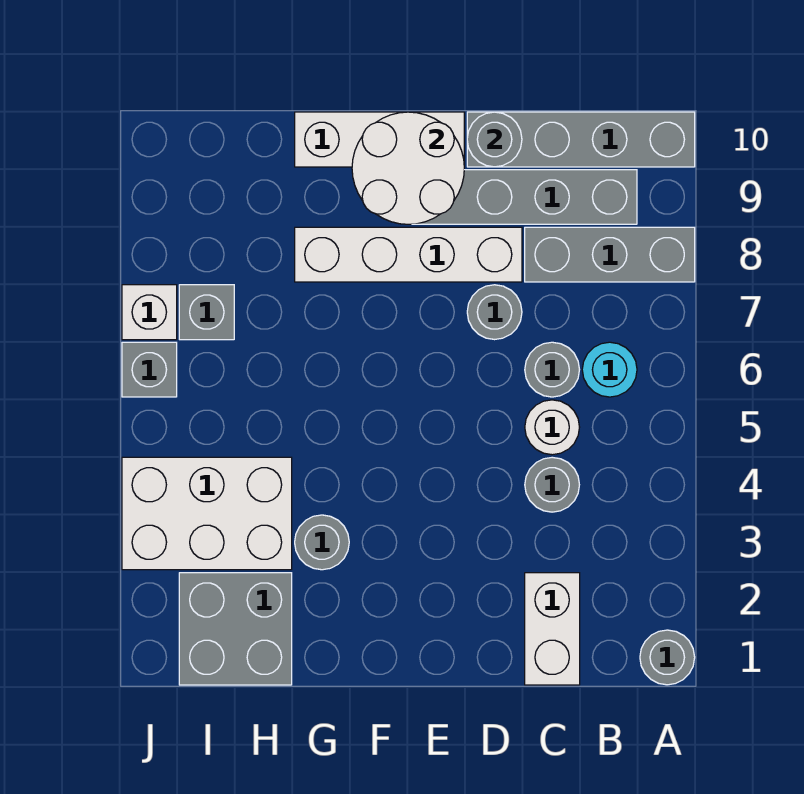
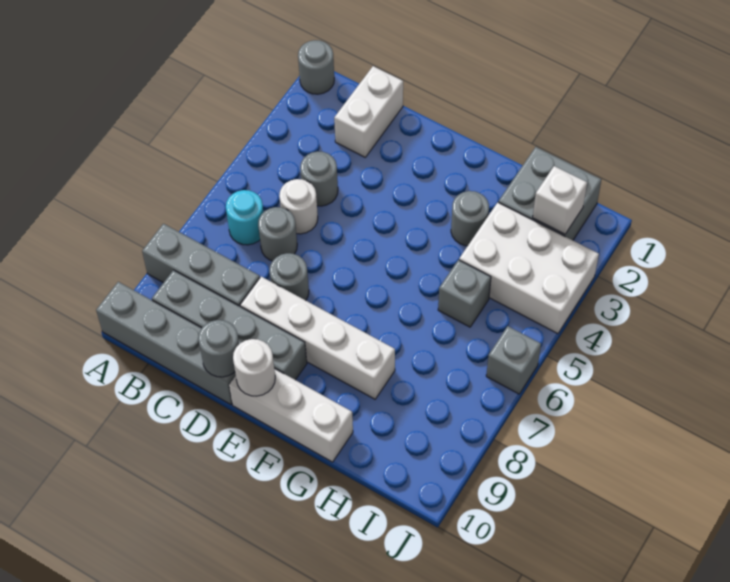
white round brick E9:F10 level 2 -> white round brick E10 level 2
grey brick I7 level 1 -> grey brick H5 level 1
white brick J7 level 1 -> white brick I2 level 2

